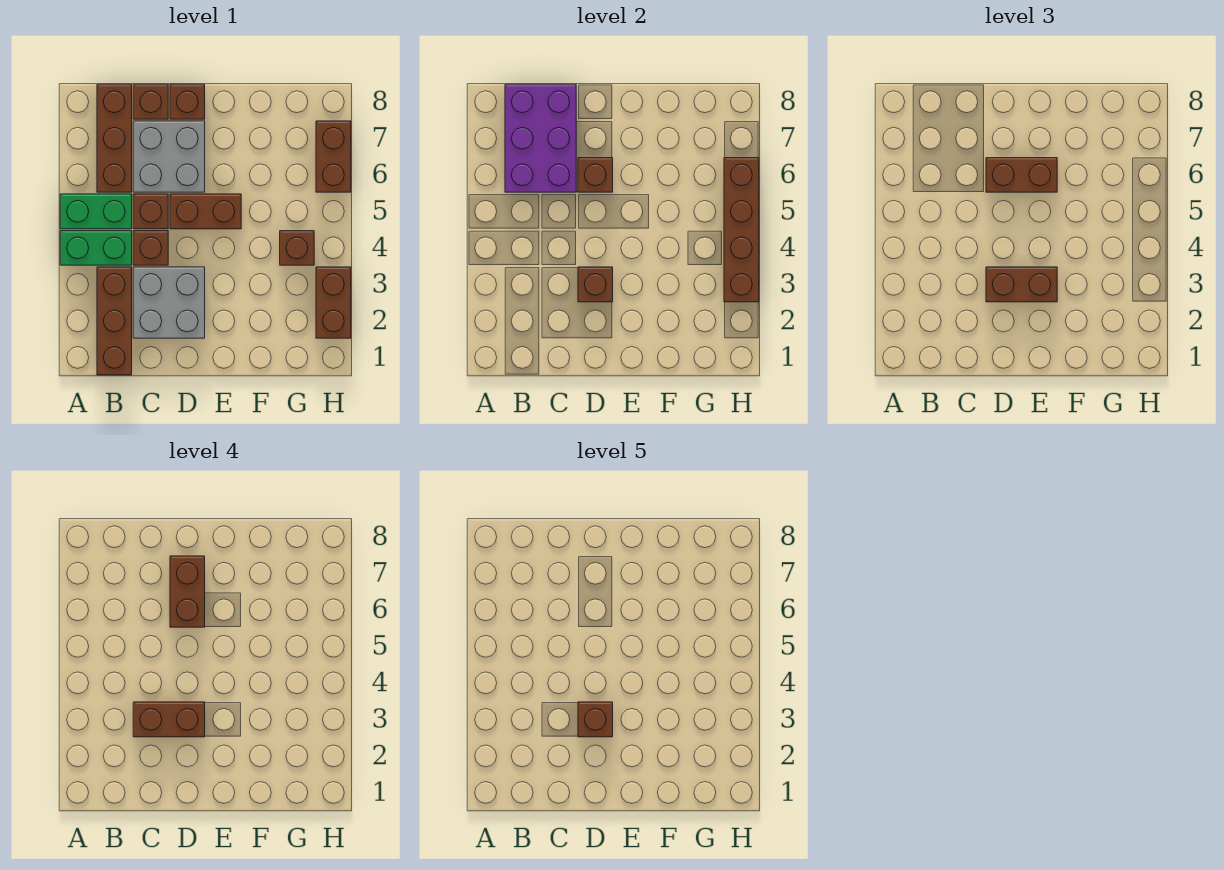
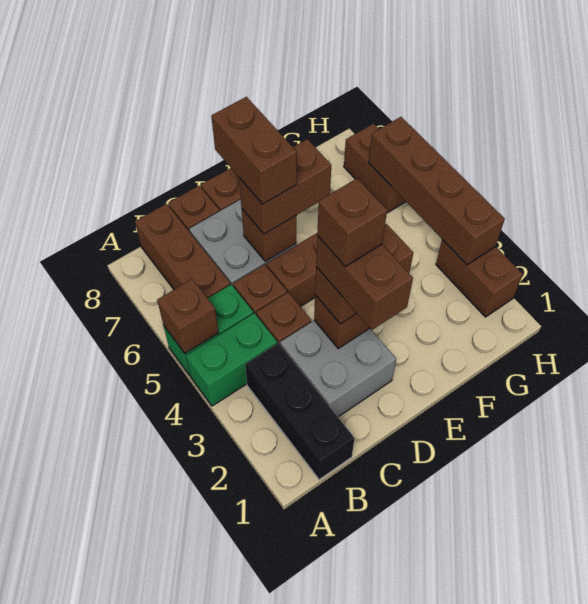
brown brick B1:B3 level 1 -> black brick B1:B3 level 1
purple brick B6:C8 level 2 -> none
brown brick C3:D3 level 4 -> brown brick D2:D3 level 4
brown brick G4 level 1 -> brown brick A5 level 2

